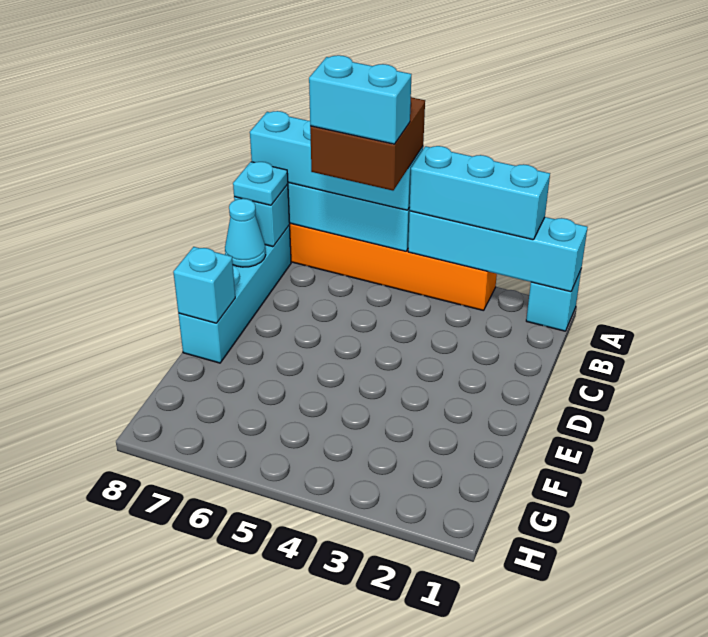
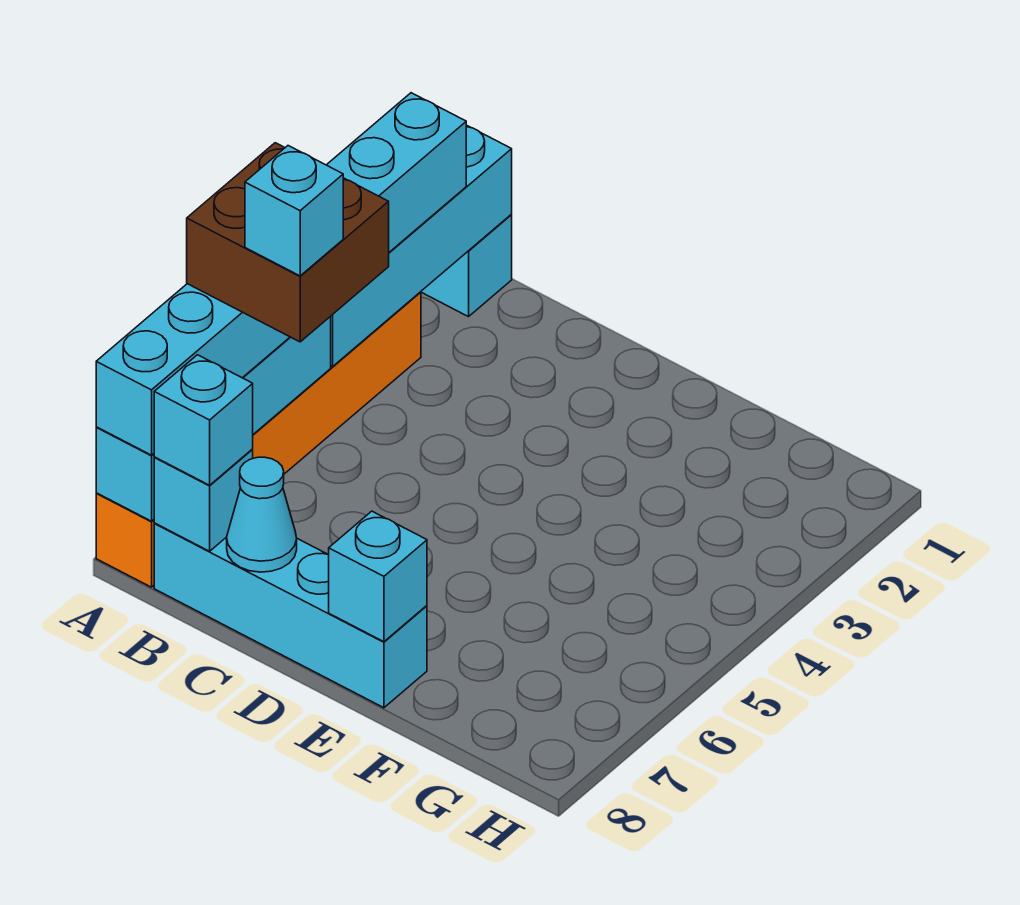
cyan brick B5:B6 level 5 -> cyan brick B6 level 5
cyan plate B8 level 3 -> cyan brick B8 level 3

